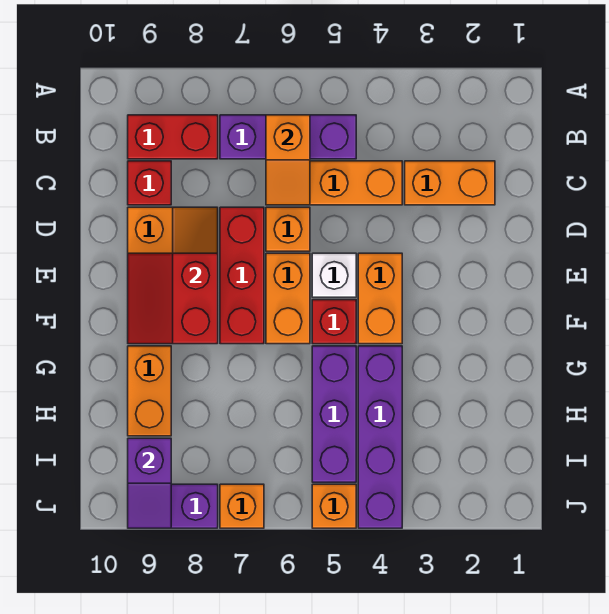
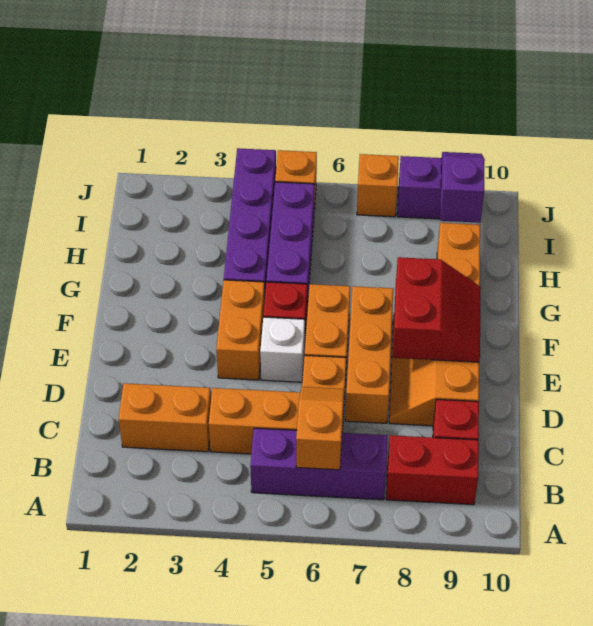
red brick D7:F7 level 1 -> orange brick D7:F7 level 1

